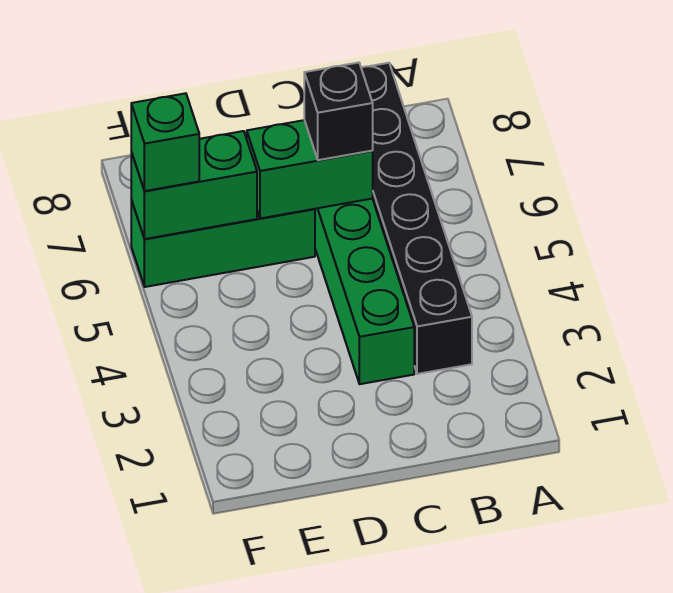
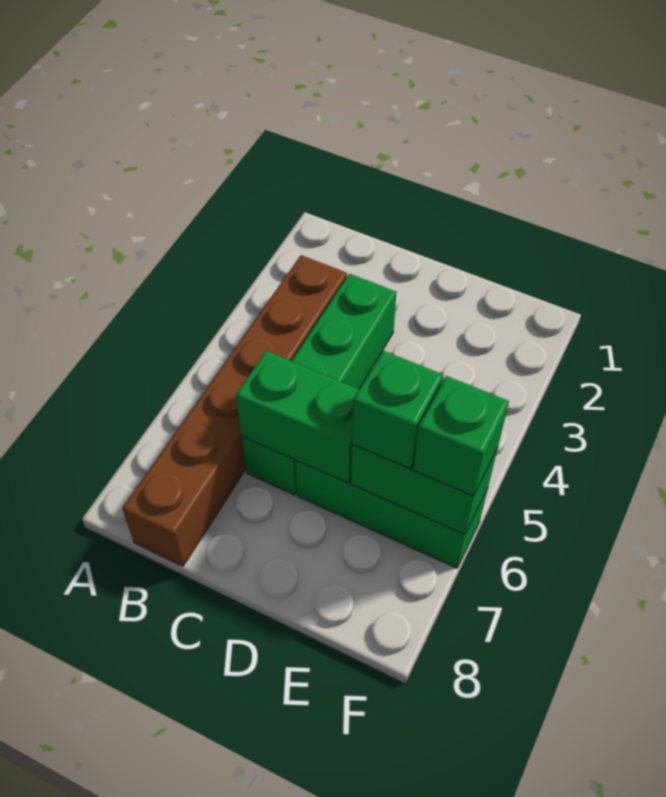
black brick B3:B8 level 1 -> brown brick B3:B8 level 1
black brick C6 level 3 -> none
none -> green brick E6 level 3

